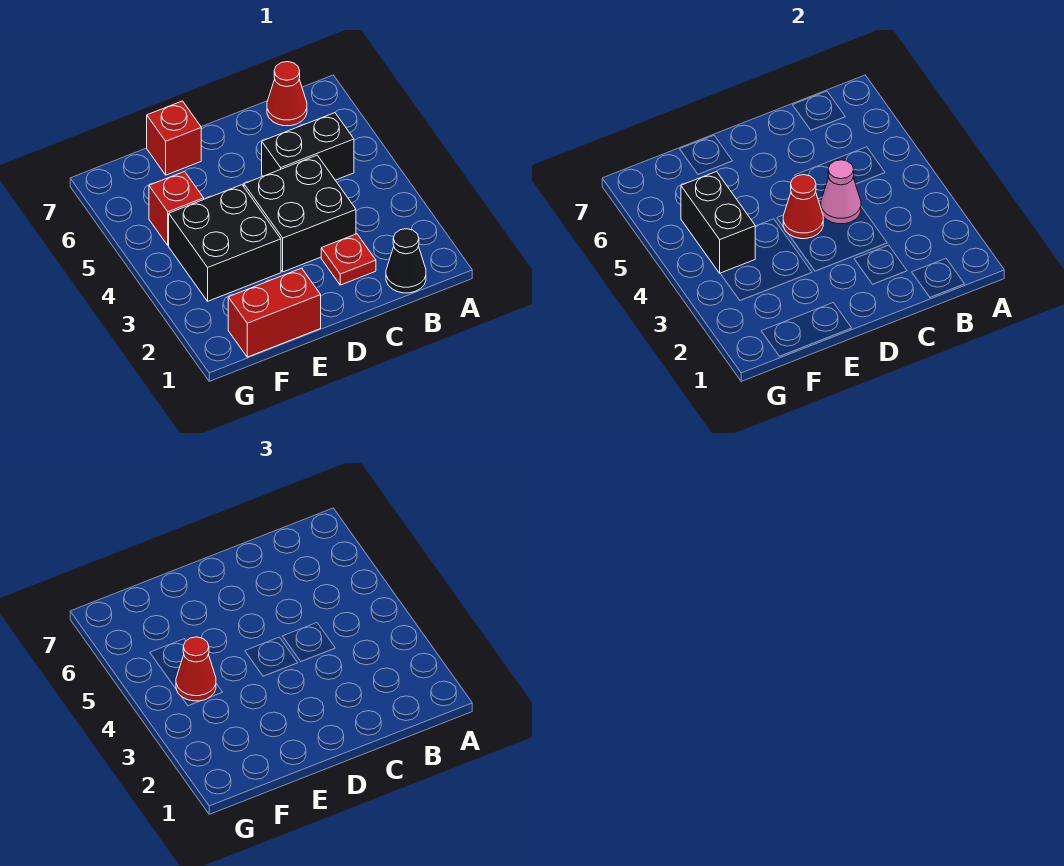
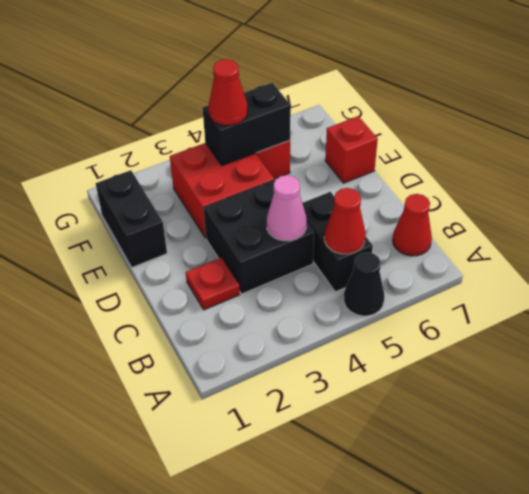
black cone B1 level 1 -> black cone A5 level 1
red cone D4 level 2 -> red cone B5 level 2
red brick E1:F1 level 1 -> black brick E1:F1 level 1
black brick E3:F4 level 1 -> red brick E3:F4 level 1

